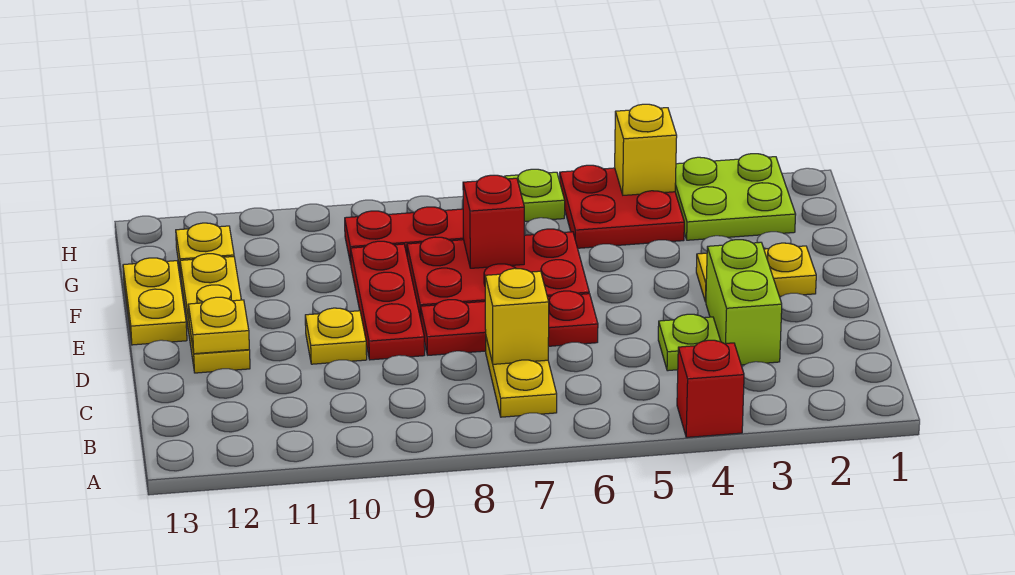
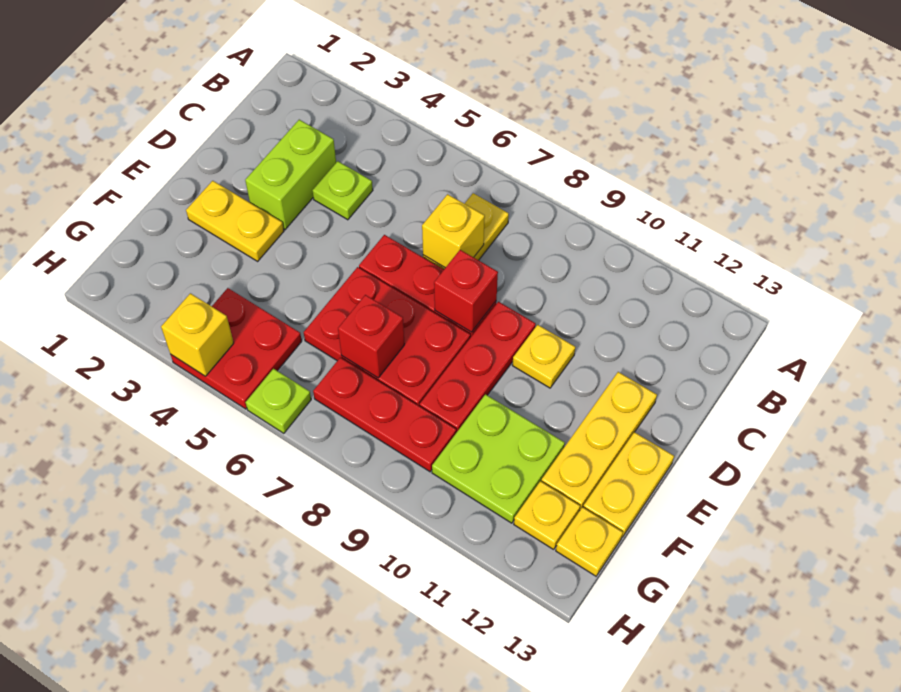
red brick A4 level 1 -> red brick D8 level 2
yellow plate D12 level 2 -> yellow plate G13 level 1
lime plate G2:H3 level 1 -> lime plate F10:G11 level 1

